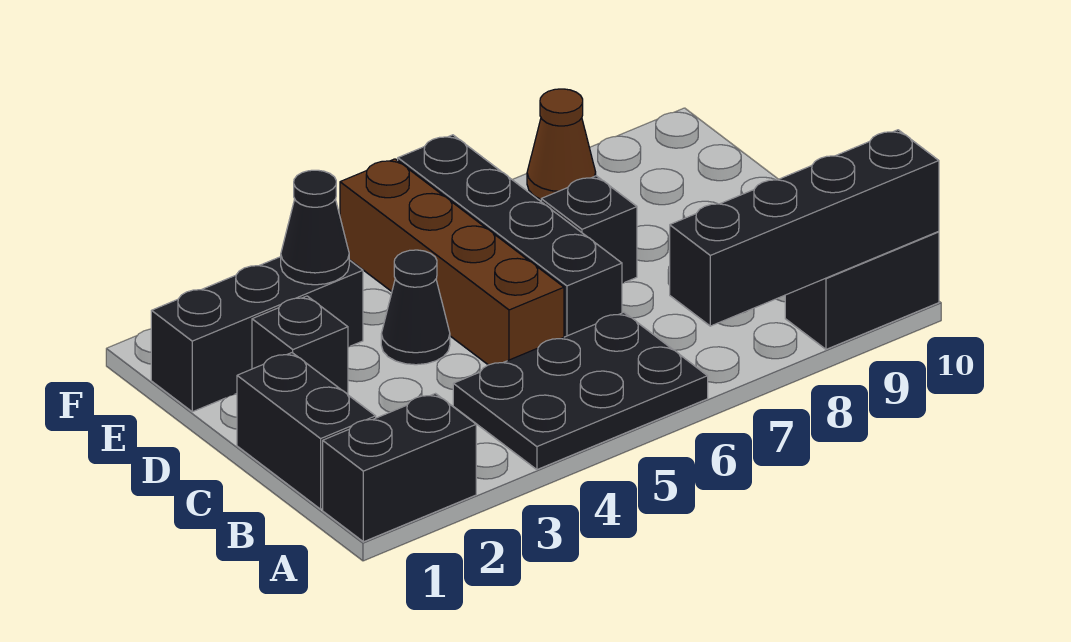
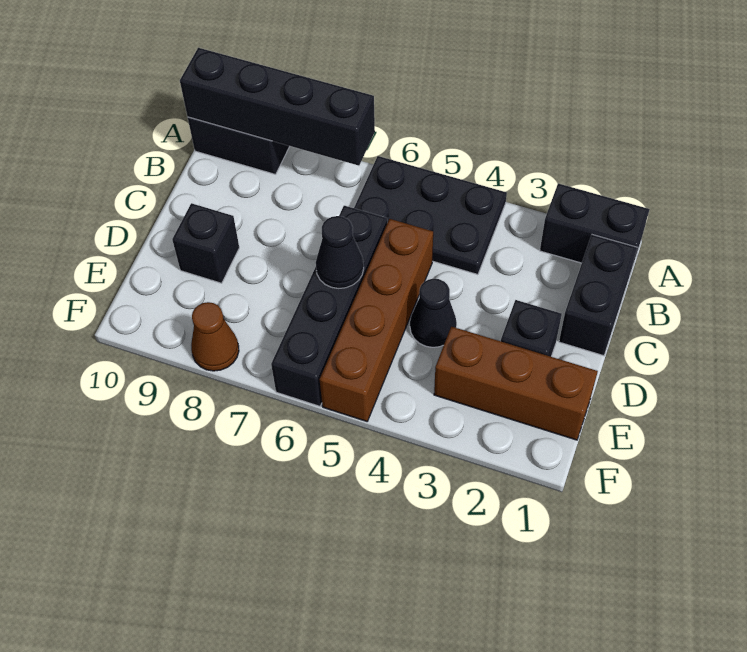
black brick D7 level 1 -> black brick D9 level 1
black brick E1:E3 level 1 -> brown brick E1:E3 level 1
black cone E3 level 2 -> black cone D6 level 2

